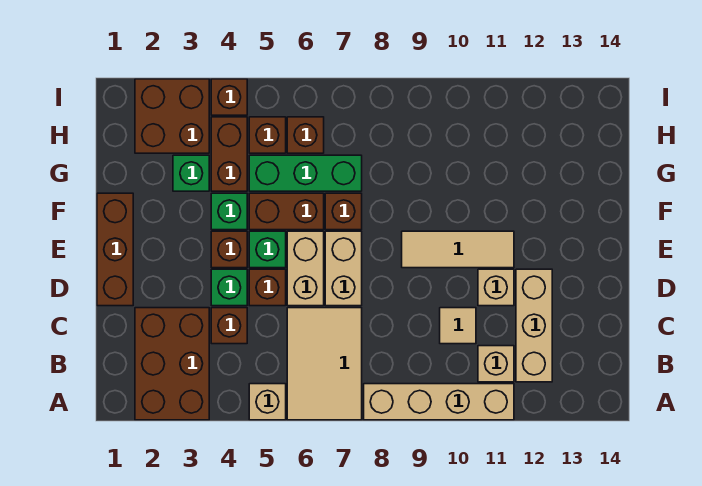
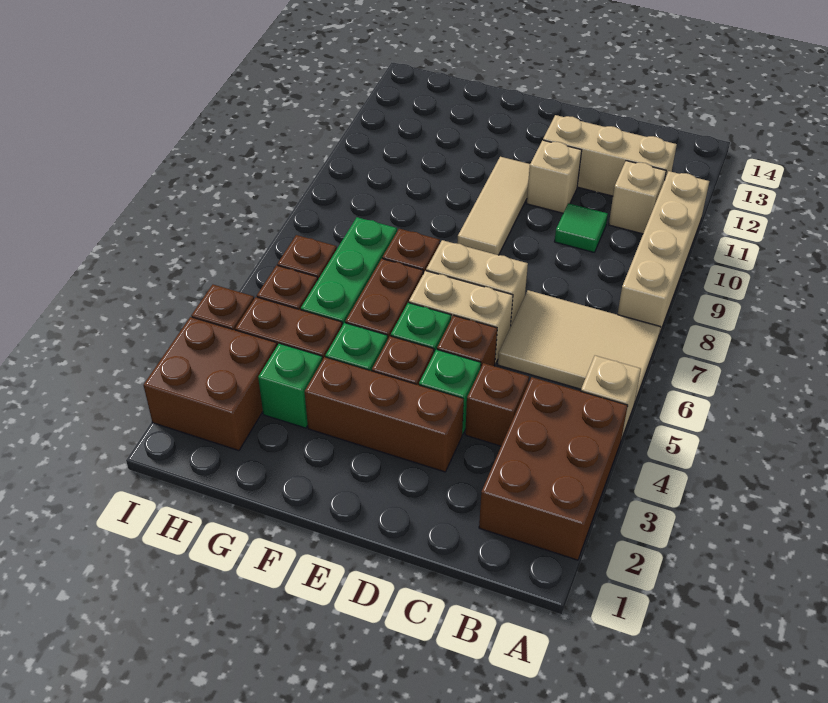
brown brick A2:C3 level 1 -> brown brick A2:B4 level 1
tan tile C10 level 1 -> green tile C10 level 1
brown brick D1:F1 level 1 -> brown brick D3:F3 level 1

